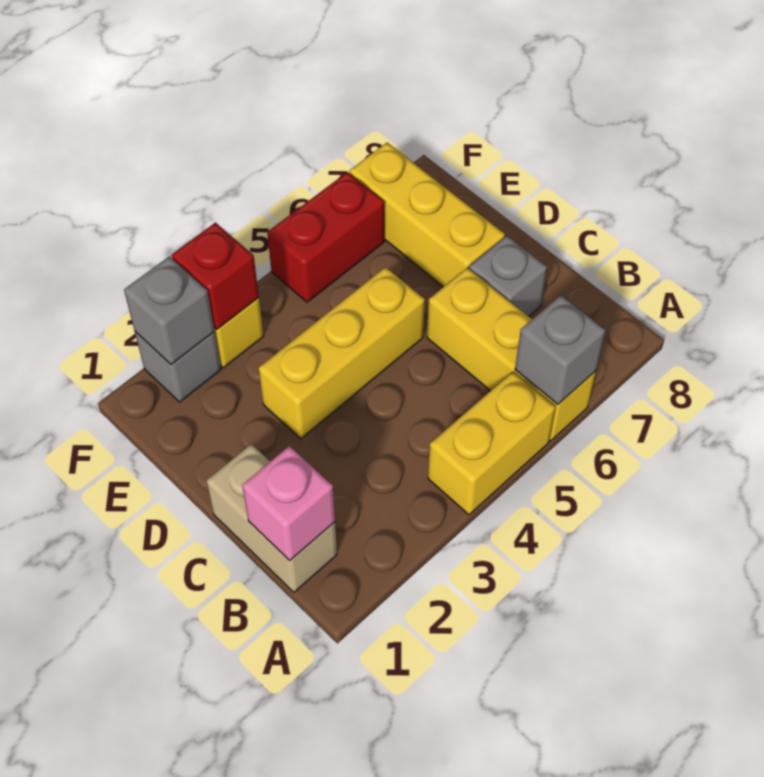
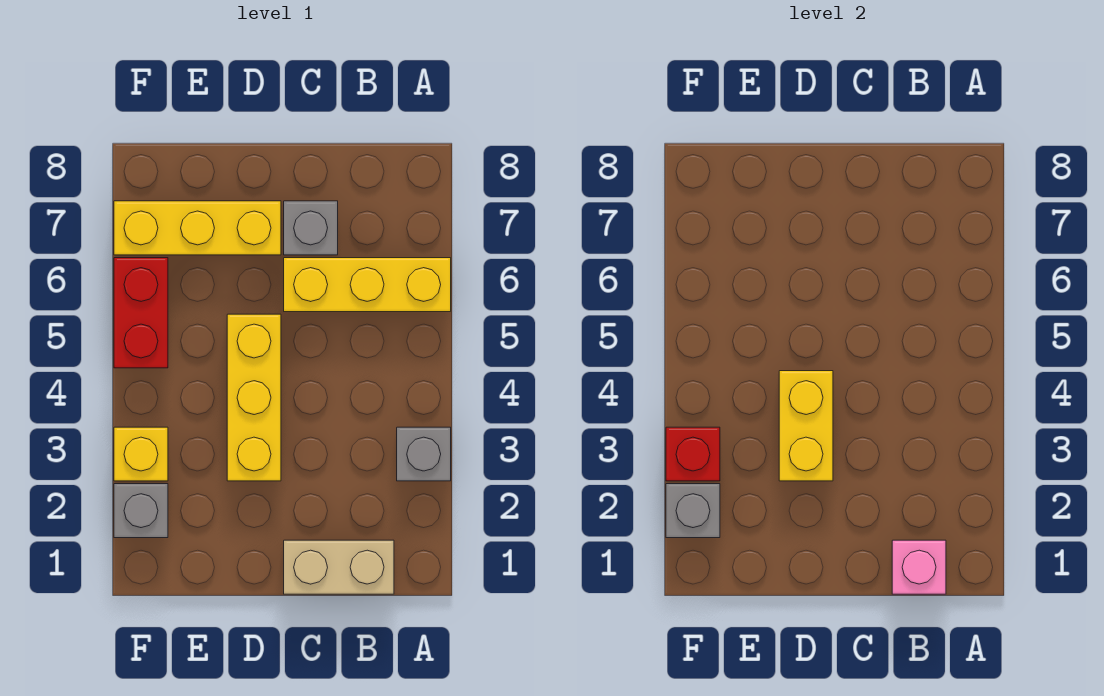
yellow brick A4:A5 level 1 -> yellow brick D3:D4 level 2
grey brick A6 level 2 -> grey brick A3 level 1

